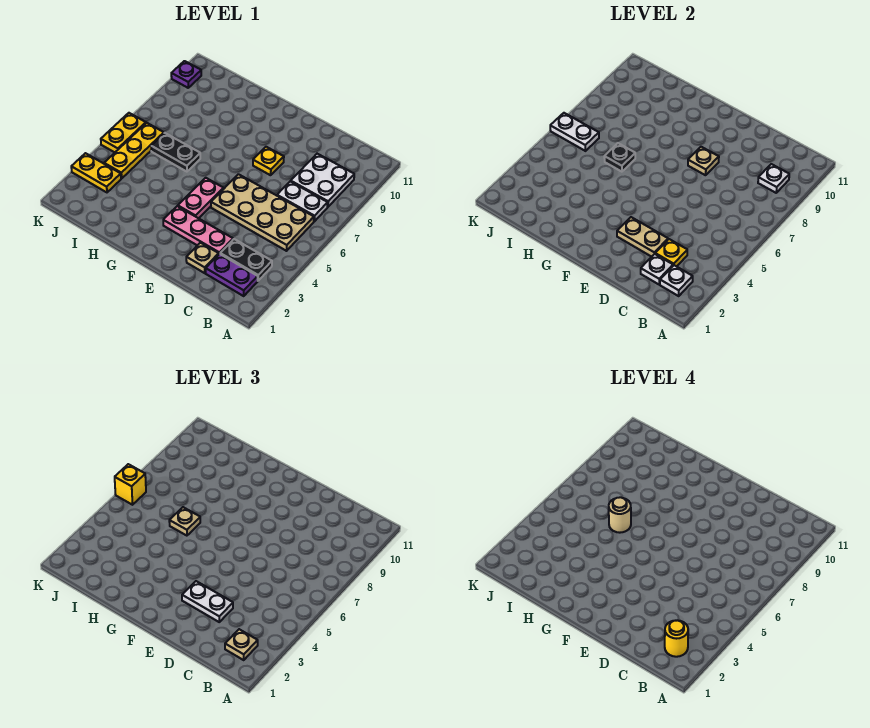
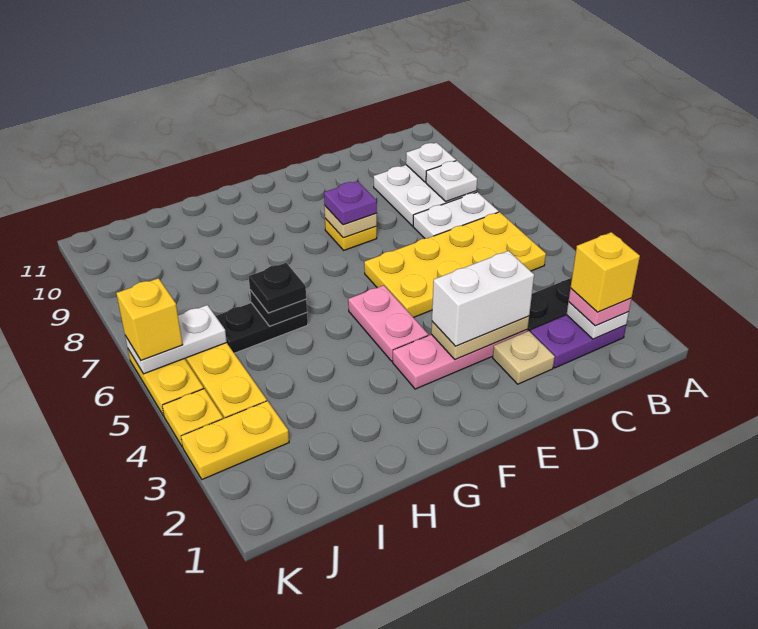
tan plate B2 level 3 -> pink plate B2 level 3
yellow round brick B2 level 4 -> yellow brick B2 level 4
tan plate B5:E6 level 1 -> yellow plate B5:E6 level 1
white plate C2 level 2 -> white plate B8 level 2
yellow plate C3 level 2 -> yellow plate K4 level 1
white plate D3:E3 level 3 -> white brick D3:E3 level 3
tan plate H6 level 3 -> black plate H6 level 3
tan round brick H6 level 4 -> none
purple plate K10 level 1 -> purple plate E8 level 3

